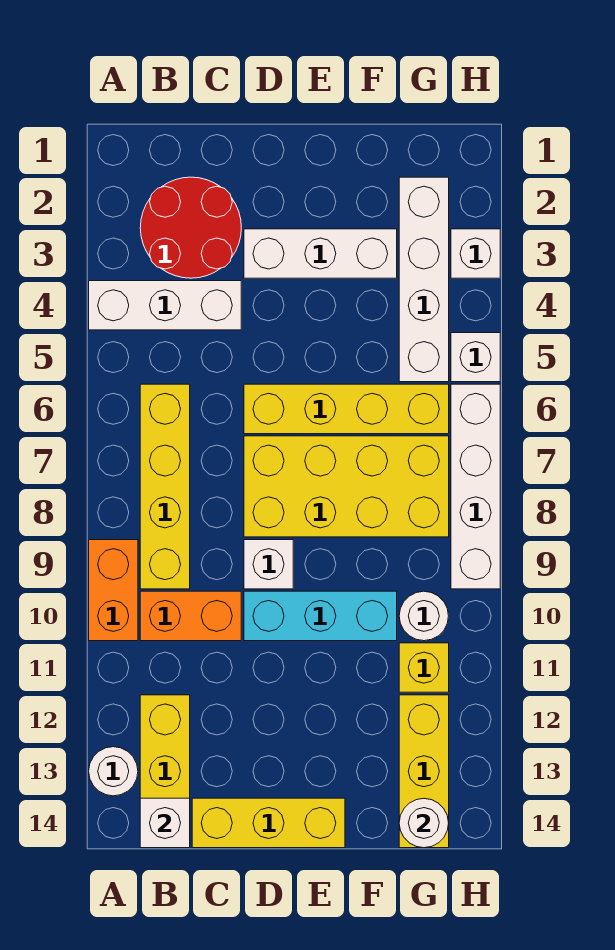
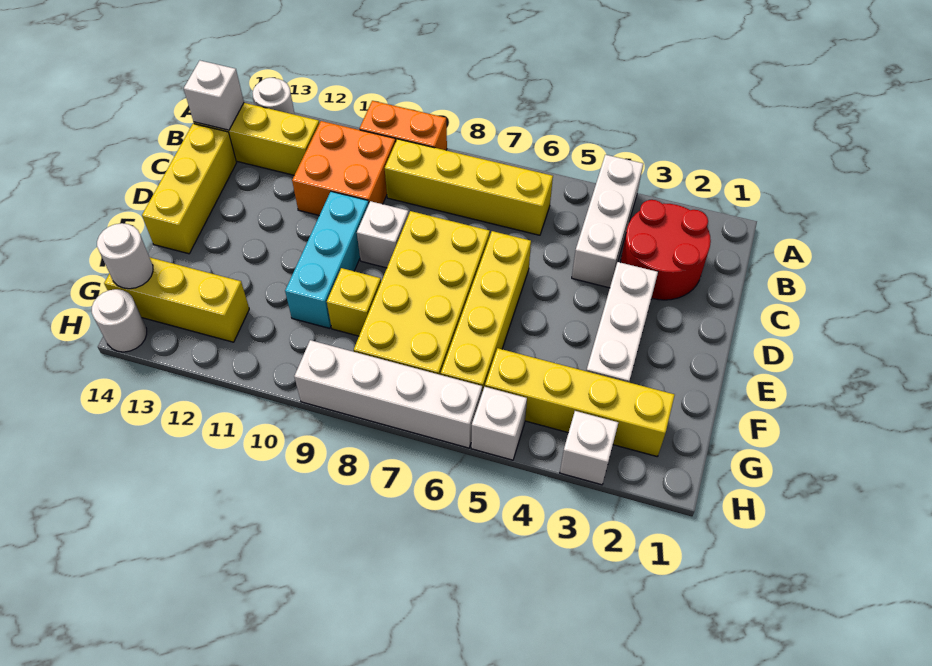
orange brick B10:C10 level 1 -> orange brick B10:C11 level 1
white brick G2:G5 level 1 -> yellow brick G2:G5 level 1
white round brick G10 level 1 -> white round brick H14 level 1
yellow brick G11 level 1 -> yellow brick F9 level 1

